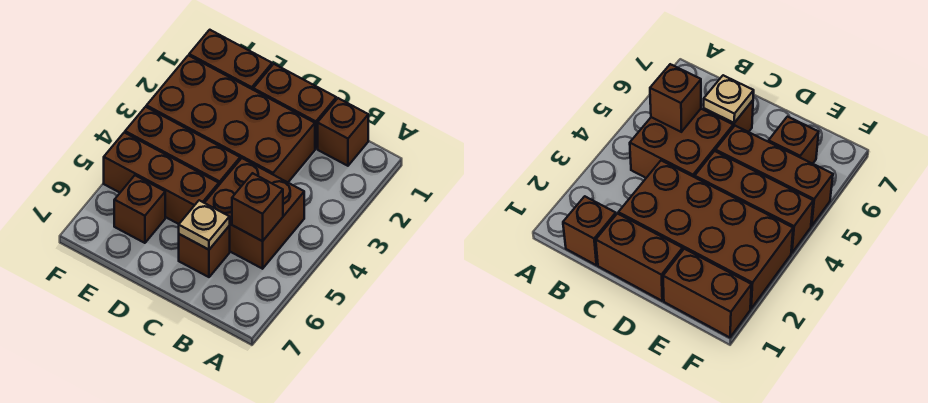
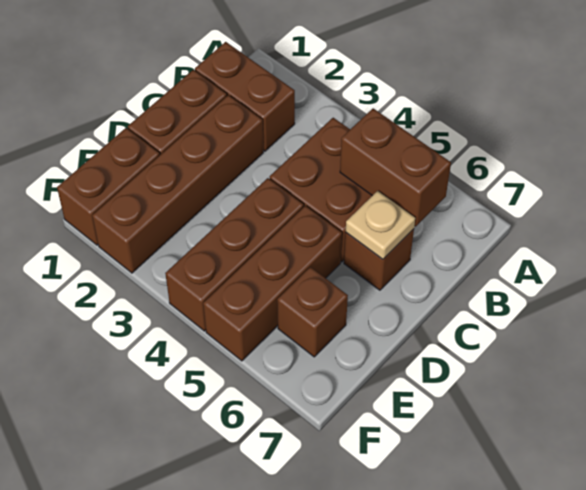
brown brick B1 level 1 -> brown brick B1:B2 level 1
brown brick B5 level 2 -> brown brick B5:B6 level 2
brown brick C2:F3 level 1 -> brown brick C2:F2 level 1

